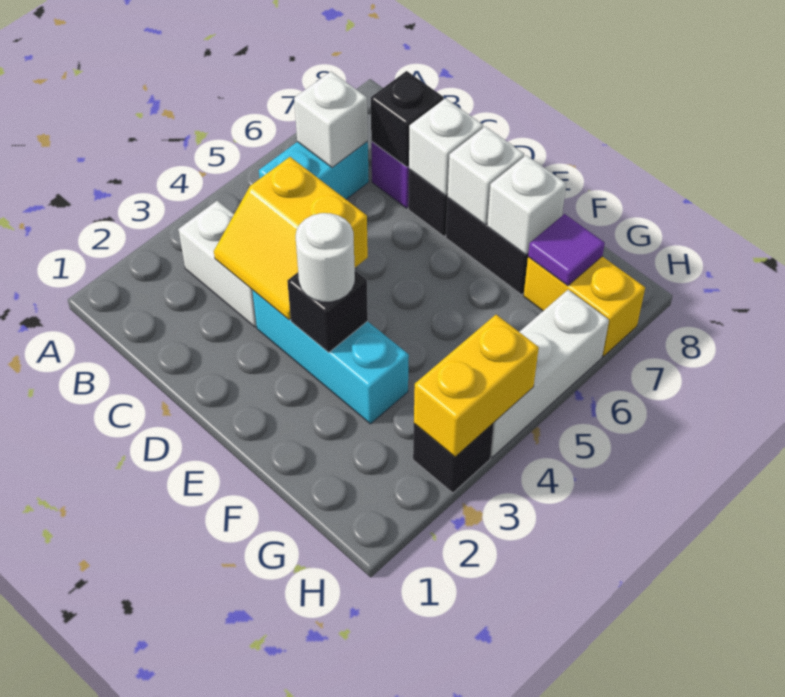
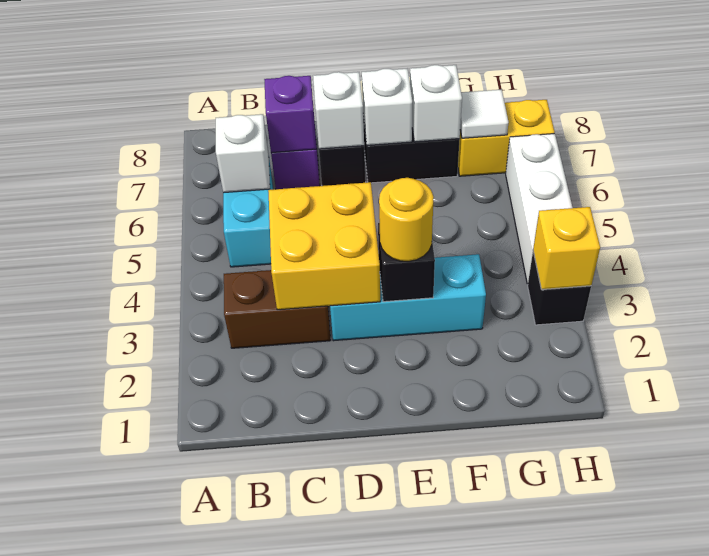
white brick B3:C3 level 1 -> brown brick B3:C3 level 1
yellow slope C3:D4 level 2 top 4 -> yellow brick C3:D4 level 2
black brick C7 level 2 -> purple brick C7 level 2
white round brick E3 level 3 -> yellow round brick E3 level 3
purple tile G7 level 2 -> white tile G7 level 2
yellow brick H3:H4 level 2 -> yellow brick H3 level 2

